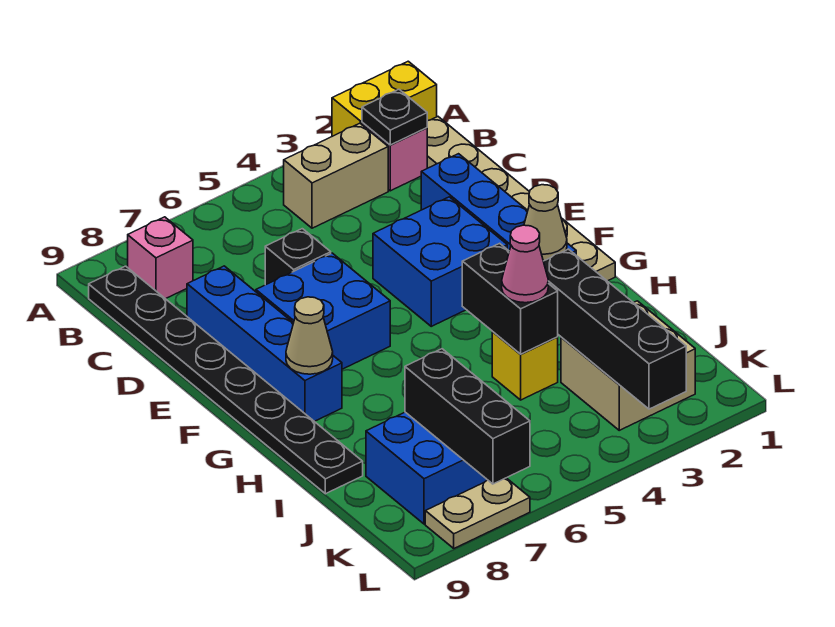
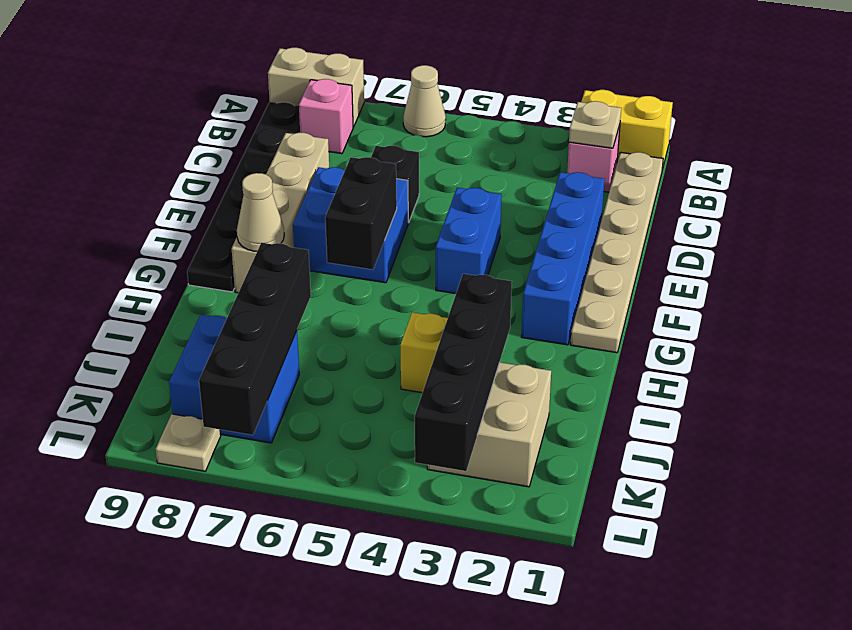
black plate B2 level 2 -> tan plate B2 level 2
tan brick B3:B4 level 1 -> tan brick A8:A9 level 1
black plate B9:I9 level 1 -> black plate B9:G9 level 1
blue brick D8:G8 level 1 -> tan brick D8:G8 level 1
blue brick E3:F4 level 1 -> blue brick E4:F4 level 1
tan cone G2 level 2 -> tan cone A6 level 1
black brick H4:I4 level 2 -> black brick F6:G6 level 2
pink cone I4 level 3 -> none
black brick J7:L7 level 2 -> black brick I7:L7 level 2
tan plate L7:L8 level 1 -> tan plate L8 level 1

